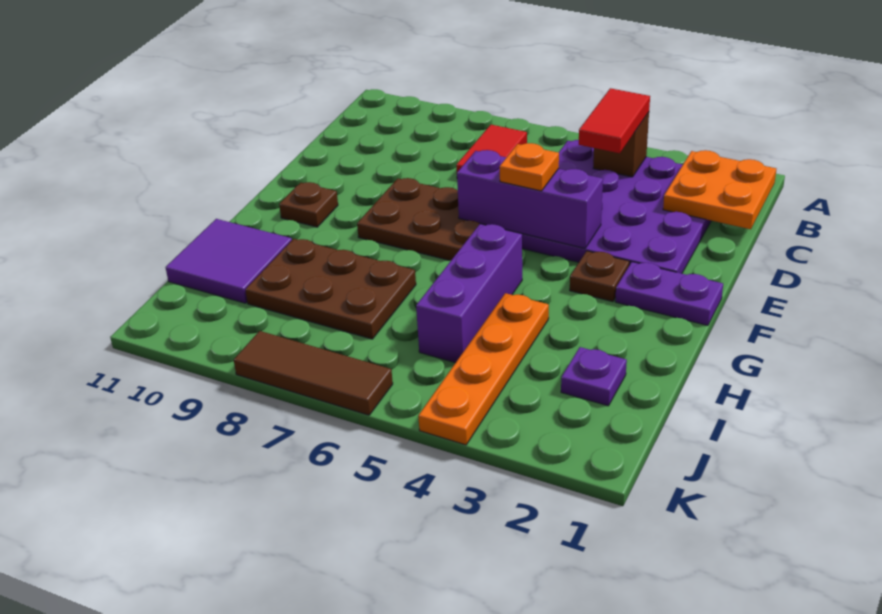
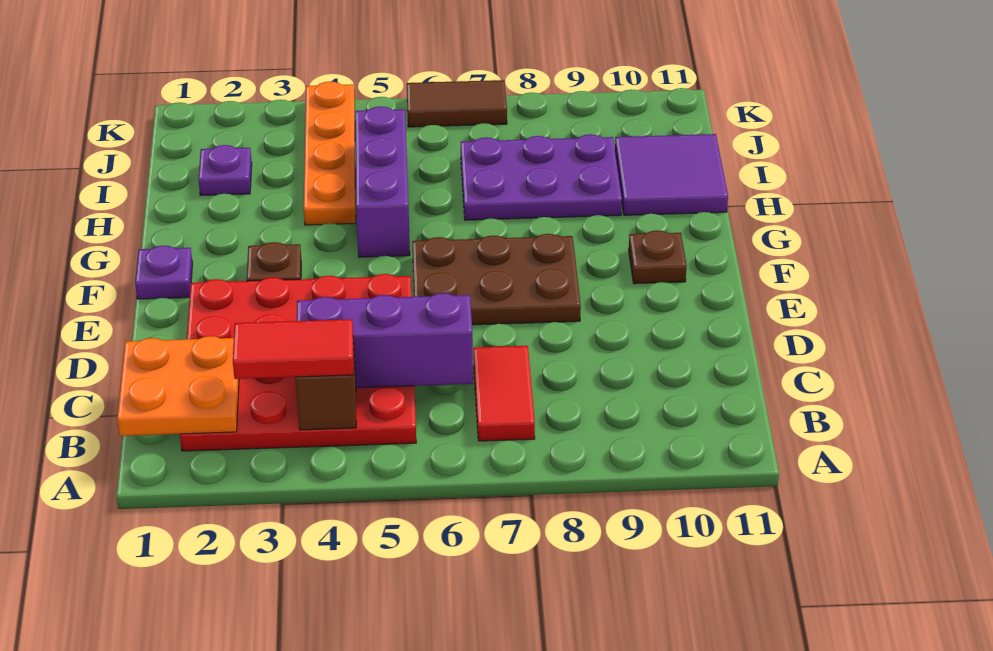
purple plate B2:E5 level 1 -> red plate B2:E5 level 1
red tile B4:C4 level 3 -> red tile B3:B4 level 3
purple brick E4:E6 level 2 -> purple brick C4:C6 level 2
orange plate E5 level 3 -> none
purple plate F1:F2 level 1 -> purple plate F1 level 1
brown plate H7:I9 level 1 -> purple plate H7:I9 level 1
brown tile K6:K8 level 1 -> brown tile K6:K7 level 1

